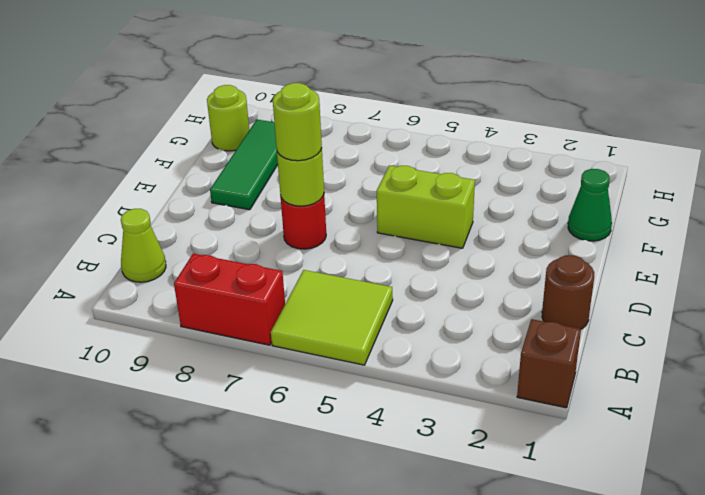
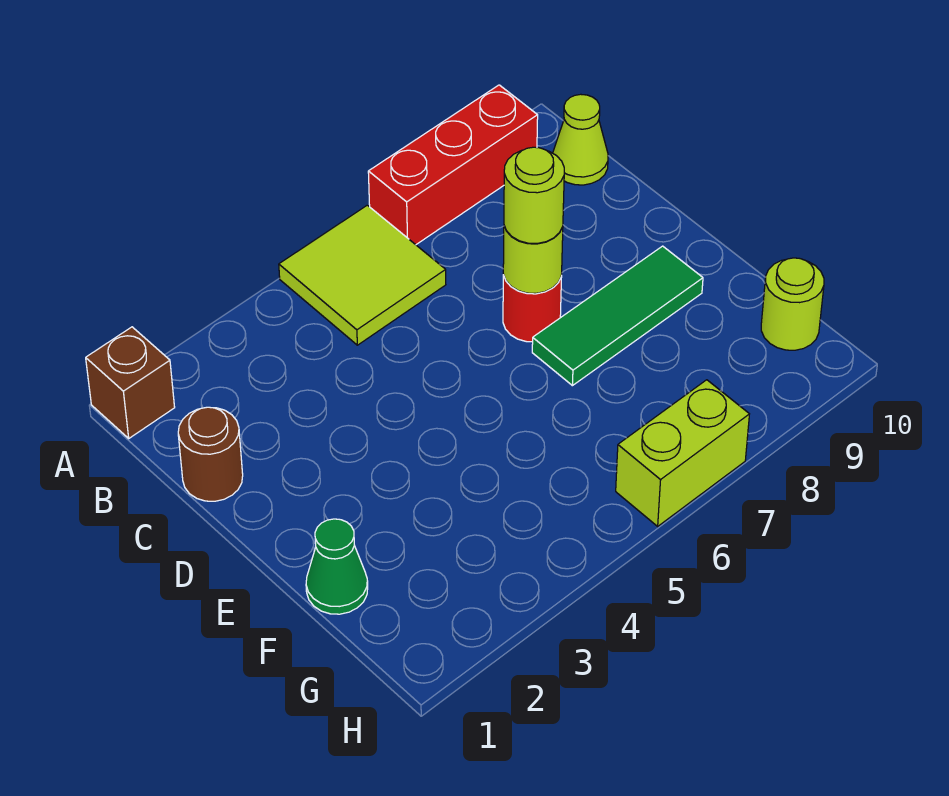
red brick A7:A8 level 1 -> red brick A7:A9 level 1
lime brick E4:E5 level 1 -> lime brick H6:H7 level 1
green tile E9:G9 level 1 -> green tile E7:E9 level 1

